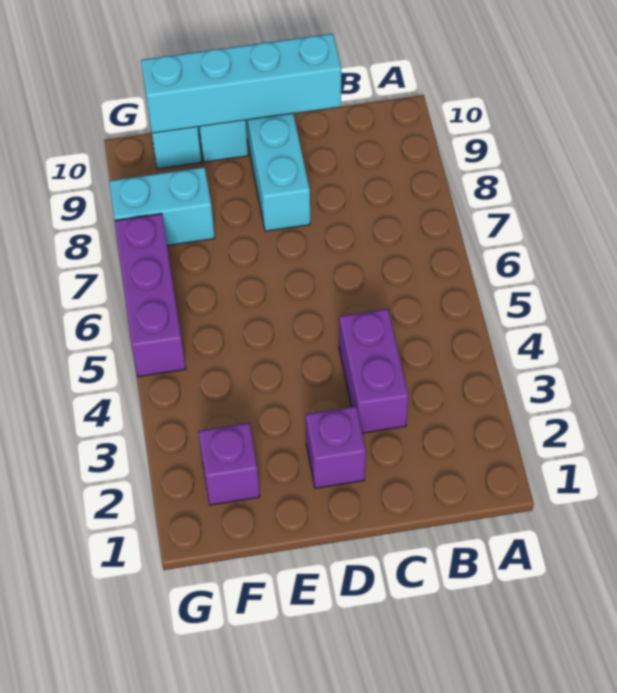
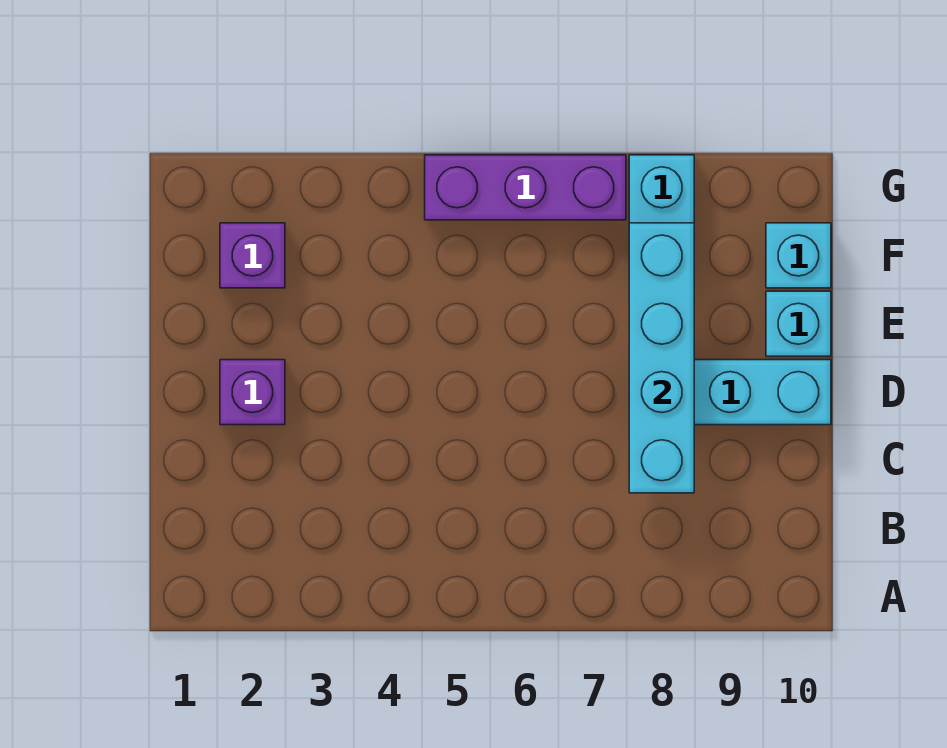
purple brick C3:C4 level 1 -> none
cyan brick C10:F10 level 2 -> cyan brick C8:F8 level 2

